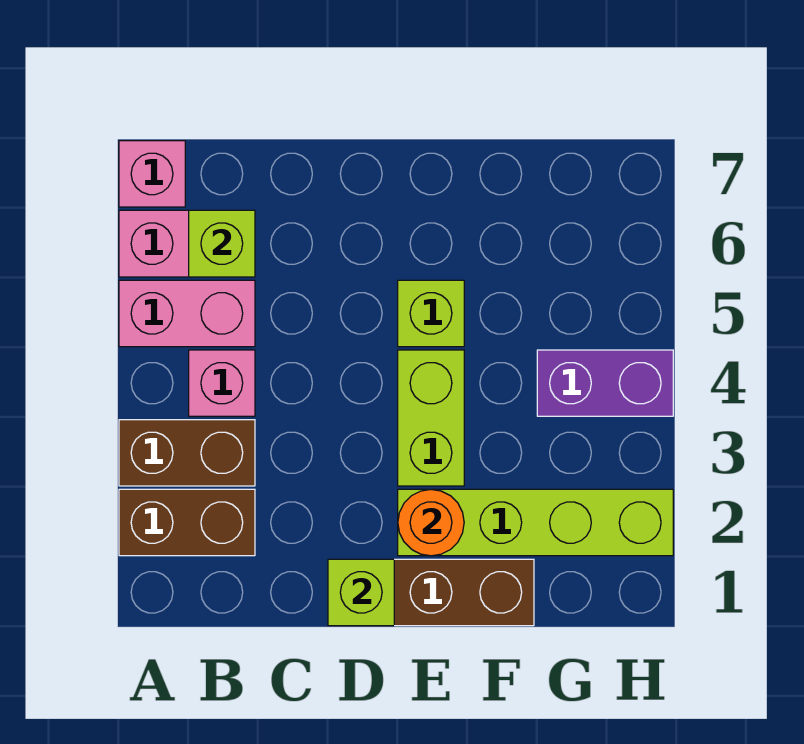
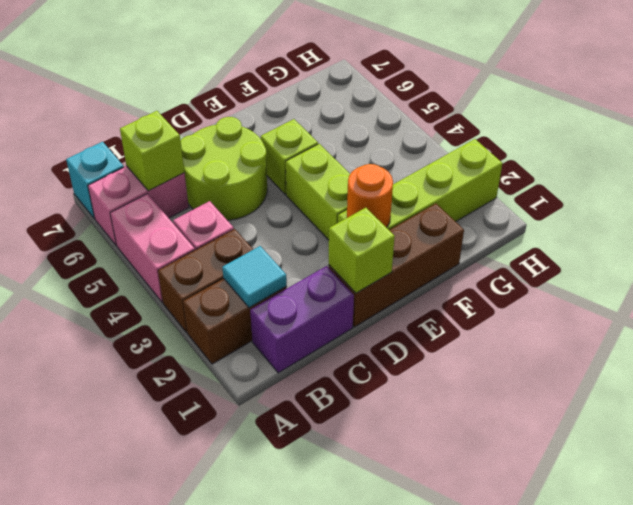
pink brick A5:B5 level 1 -> pink brick A4:A5 level 1
pink brick A7 level 1 -> cyan brick A7 level 1
none -> cyan tile B2 level 2
none -> lime round brick C5:D6 level 1
purple brick G4:H4 level 1 -> purple brick B1:C1 level 1

